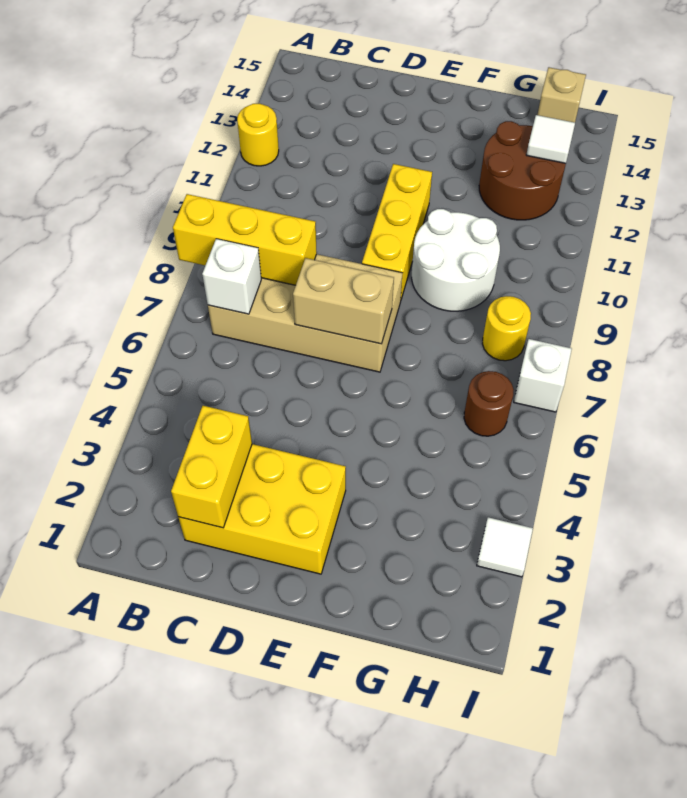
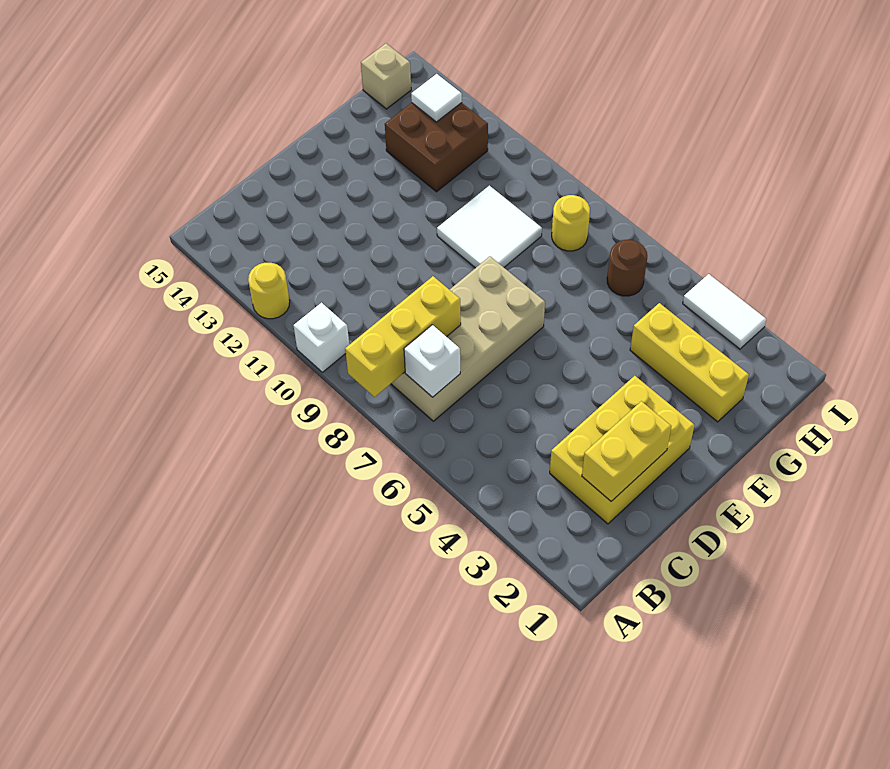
yellow brick C2:C3 level 2 -> yellow brick C2:D2 level 2
tan brick D7:E7 level 2 -> none
yellow brick E9:E11 level 1 -> yellow brick G2:G4 level 1
white round brick F9:G10 level 1 -> white tile F9:G10 level 1
brown round brick G12:H13 level 1 -> brown brick G12:H13 level 1
white tile I3 level 1 -> white tile I3:I4 level 1
white brick I7 level 1 -> white brick A10 level 1

